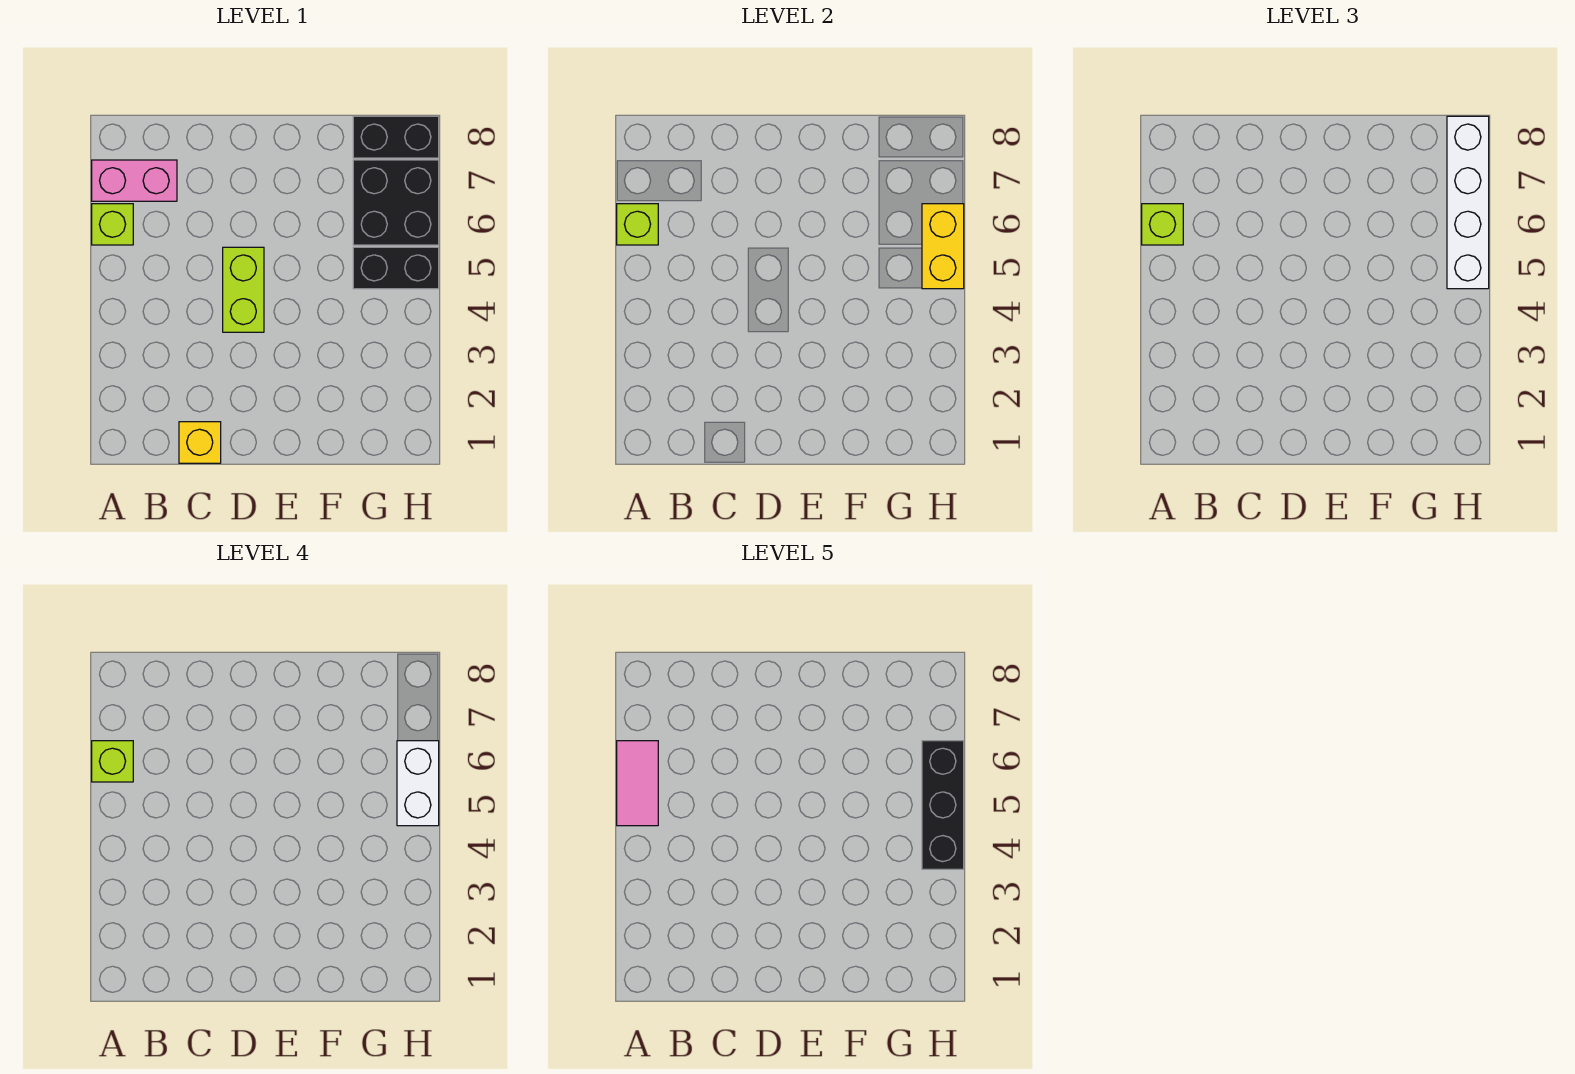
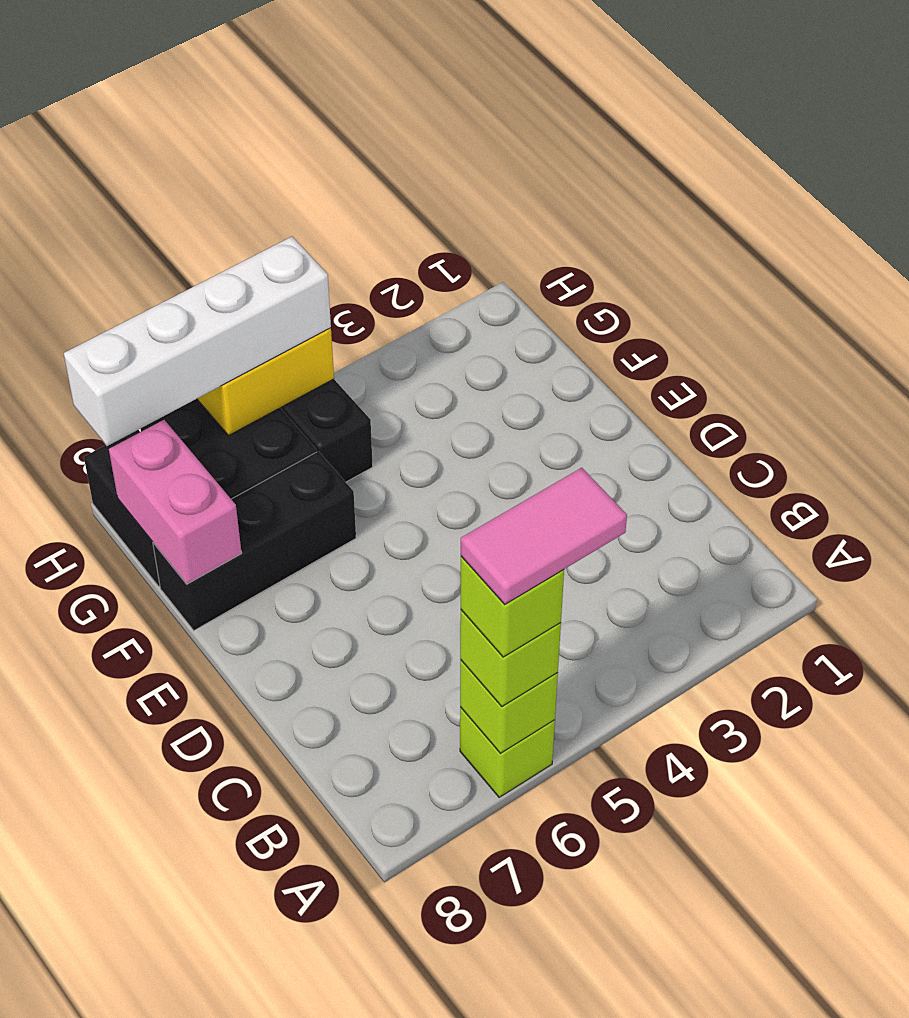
pink brick A7:B7 level 1 -> pink brick F8:G8 level 2
yellow brick C1 level 1 -> none
lime brick D4:D5 level 1 -> none
black brick H4:H6 level 5 -> black brick F6:F8 level 1
white brick H5:H6 level 4 -> none

